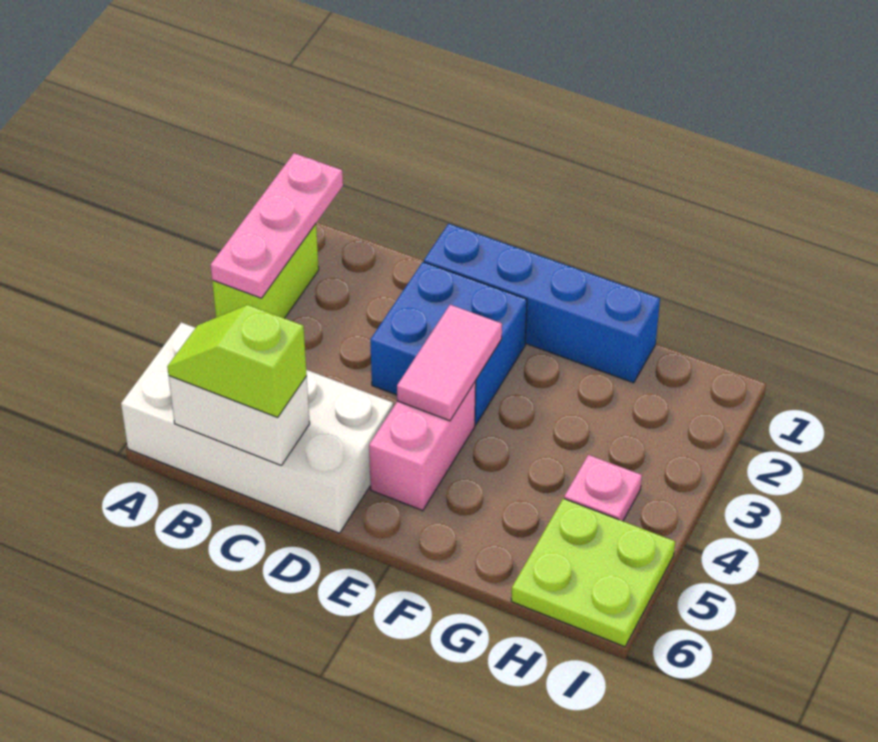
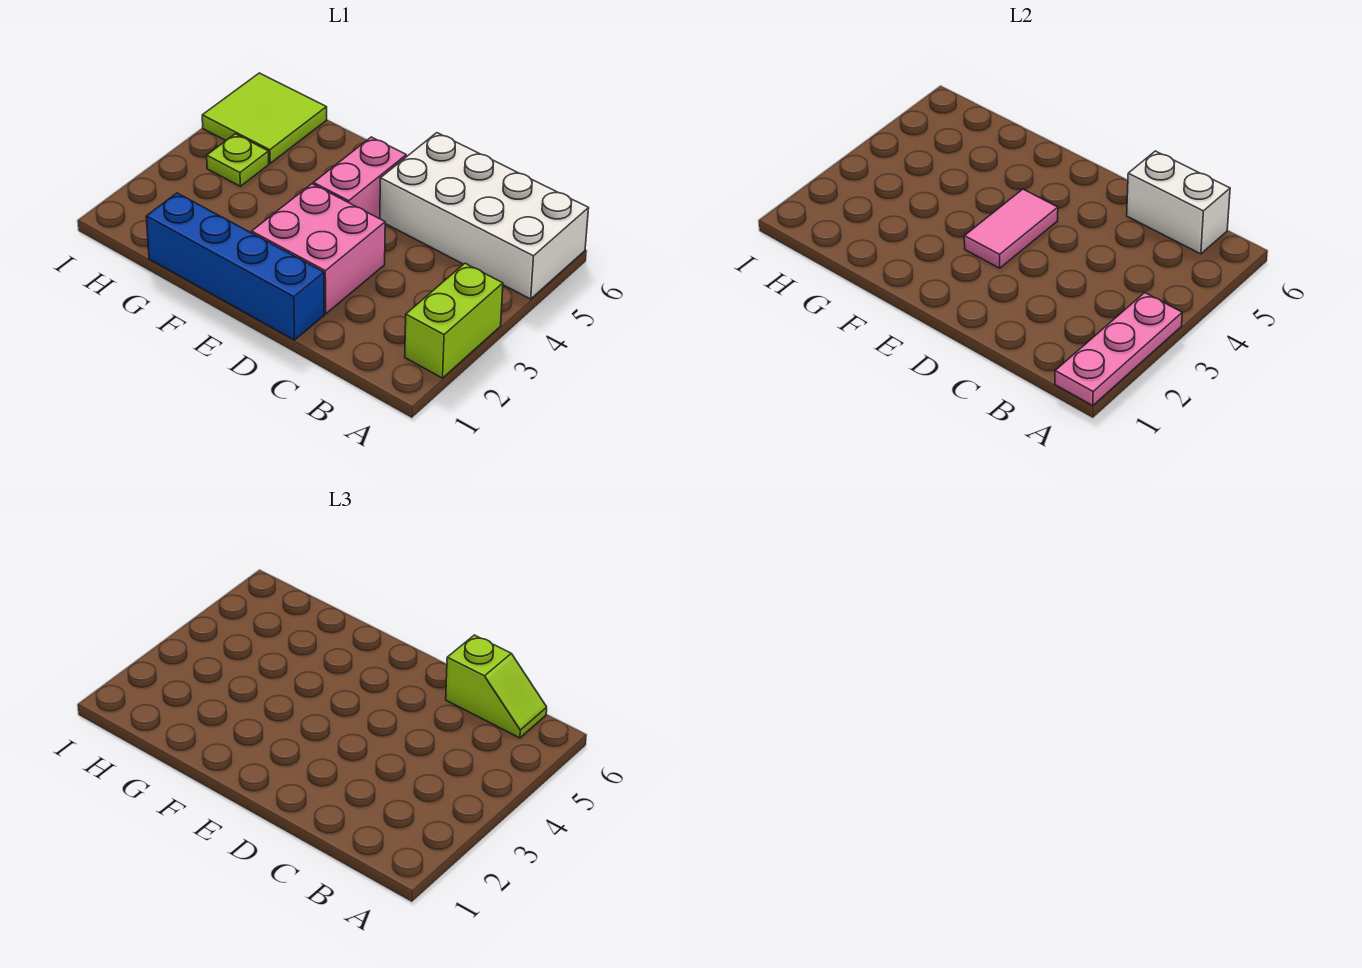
blue brick D2:E3 level 1 -> pink brick D2:E3 level 1
pink plate H4 level 1 -> lime plate H4 level 1
lime plate H5:I6 level 1 -> lime tile H5:I6 level 1

